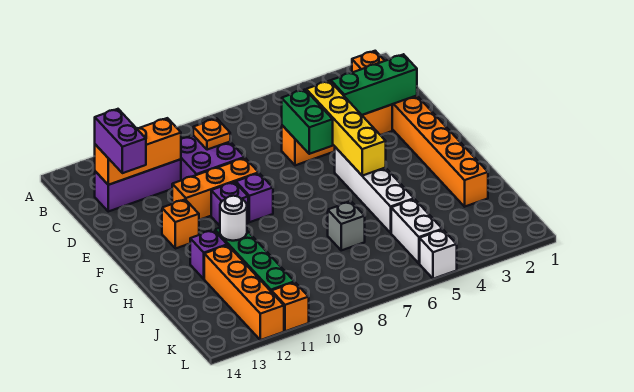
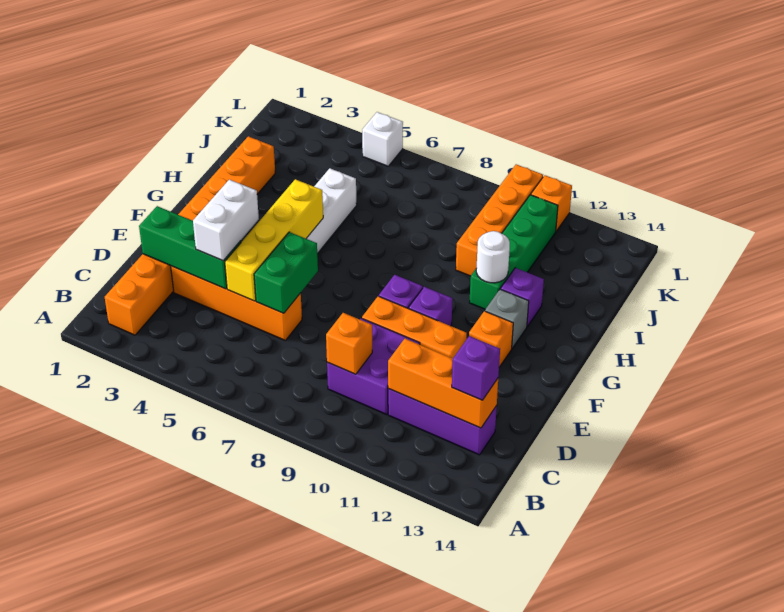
orange plate C9 level 2 -> orange brick C9 level 2
purple brick C13:D13 level 3 -> purple brick C13 level 3
grey brick I7 level 1 -> grey brick G12 level 1
orange brick I12:L12 level 1 -> orange brick I10:L10 level 1
white brick J5:K5 level 1 -> white brick D4:E4 level 3

